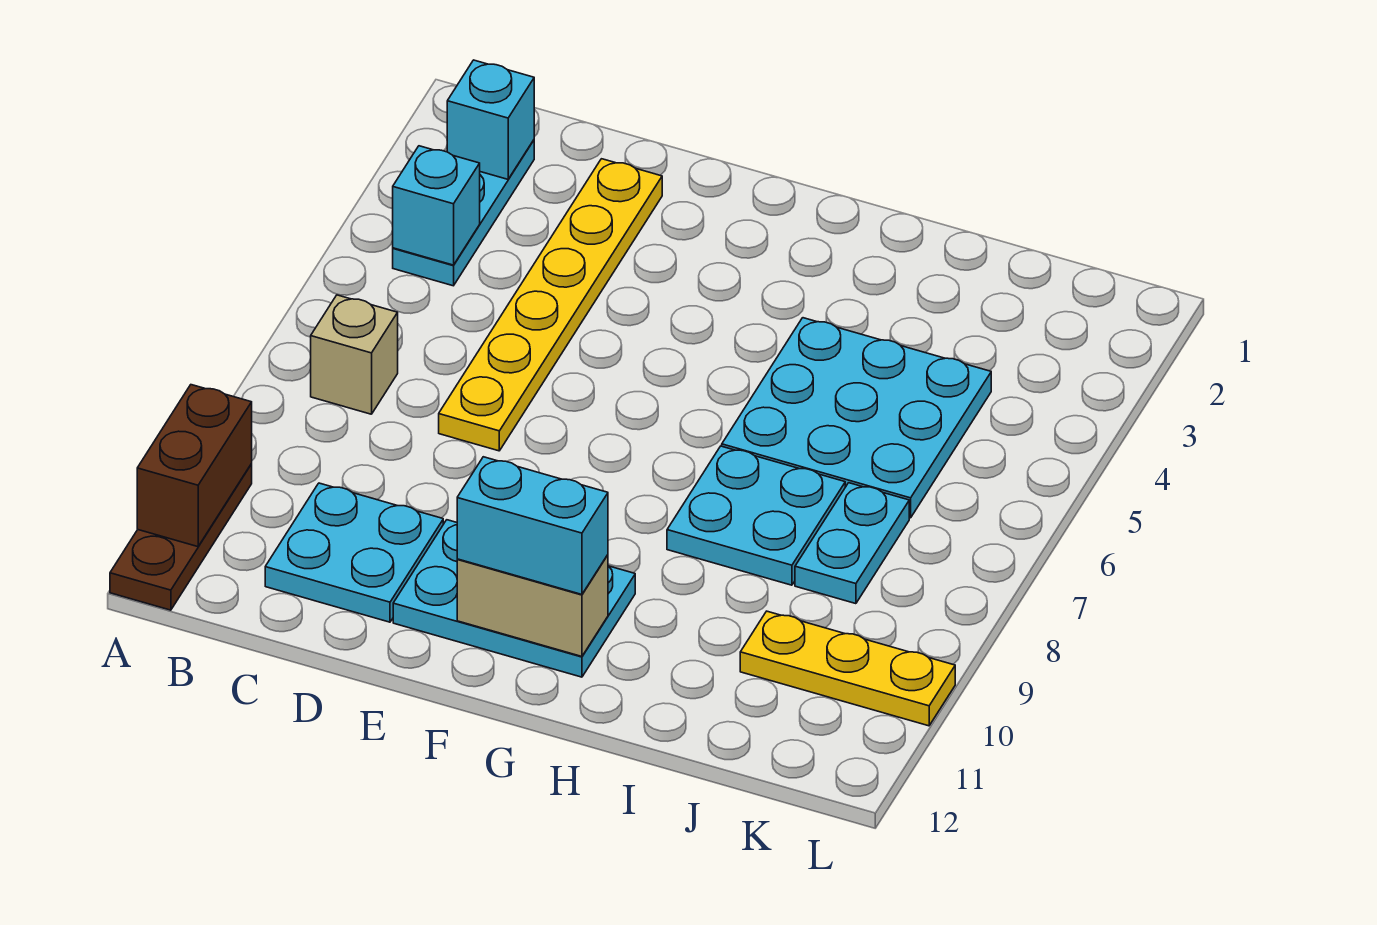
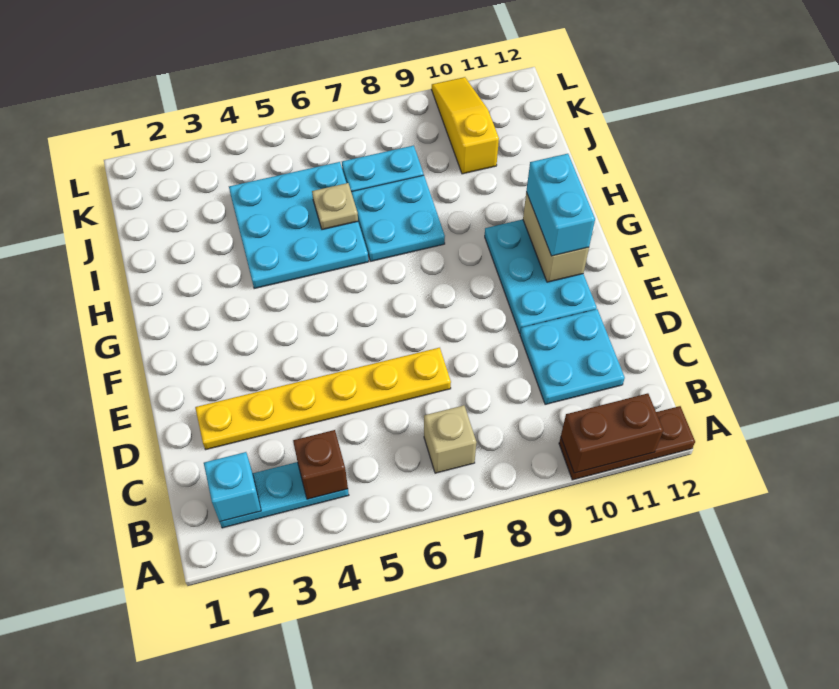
cyan brick B4 level 2 -> brown brick B4 level 2
none -> tan plate I6 level 2
yellow plate J10:L10 level 1 -> yellow slope J10:L10 level 1 top J

